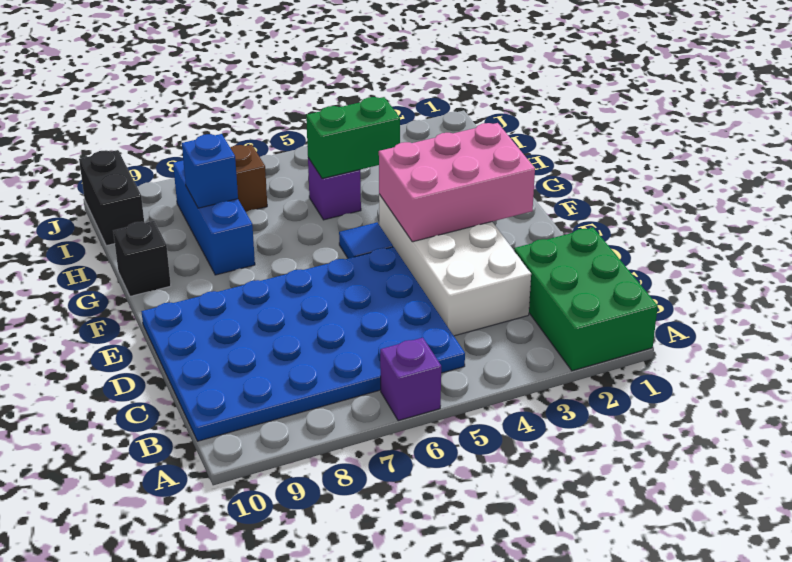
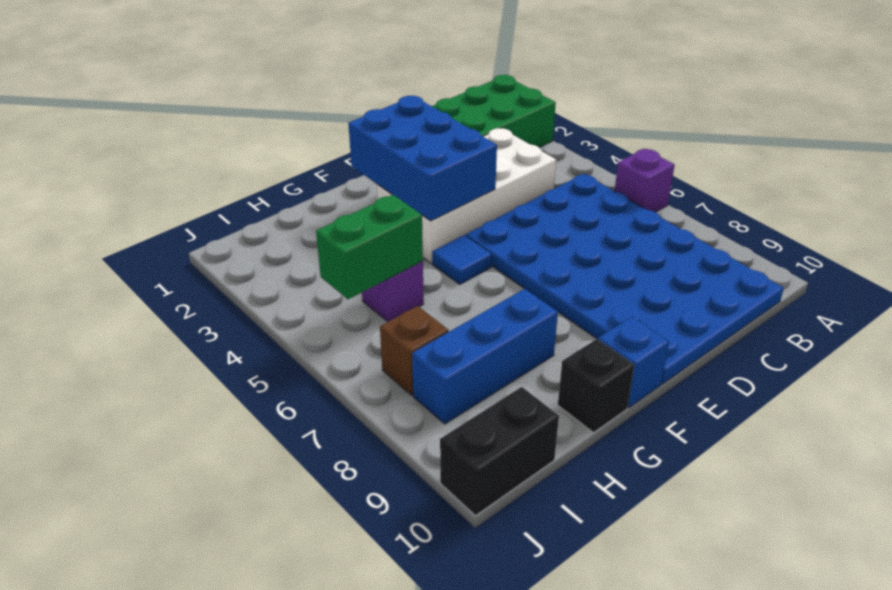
pink brick E2:F4 level 2 -> blue brick E2:F4 level 2
green brick H4:H5 level 2 -> green brick H5:I5 level 2
blue brick H8 level 2 -> blue brick F10 level 1

